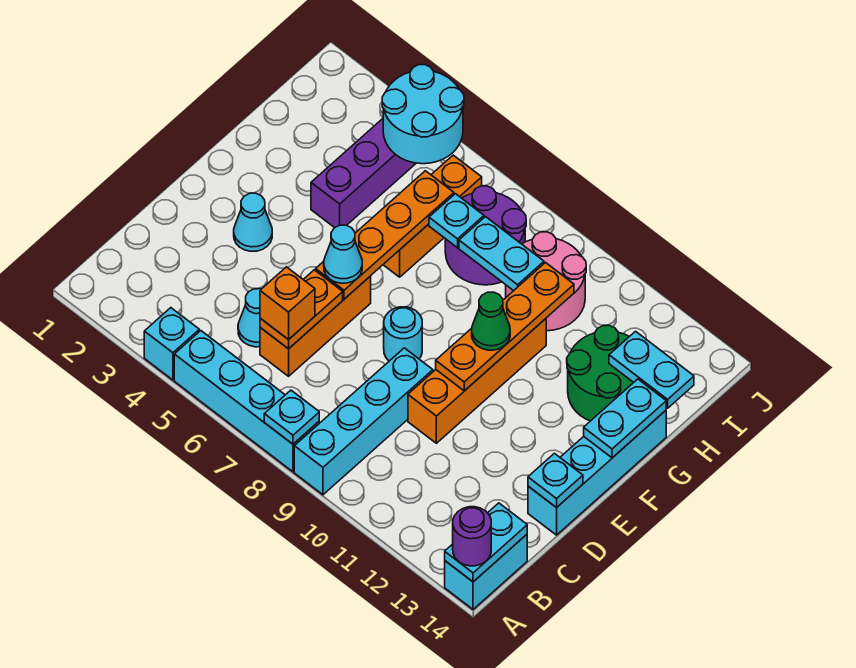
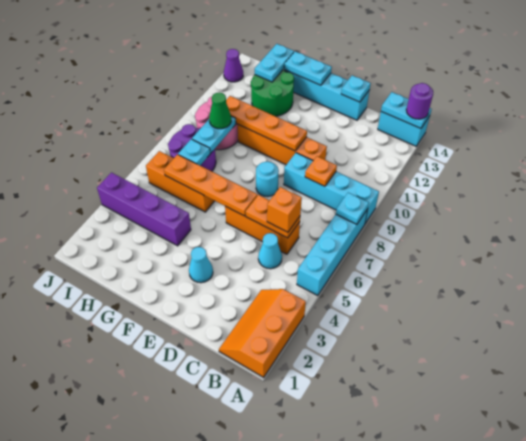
none -> orange slope A1:B3 level 1 top A
cyan brick A4 level 1 -> none
none -> orange plate C9 level 2
cyan cone E6 level 3 -> none
green cone F10 level 3 -> green cone H9 level 3
cyan round brick I4:J5 level 2 -> none
none -> purple cone J13 level 1

